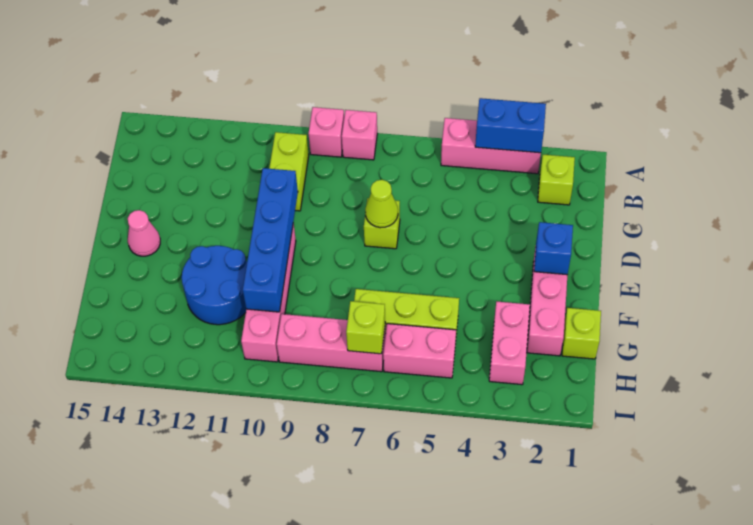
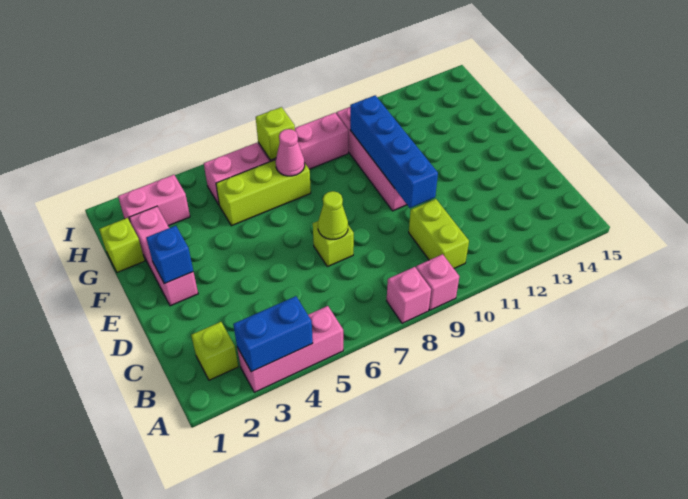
pink cone E14 level 1 -> pink cone G7 level 2
blue round brick F11:G12 level 1 -> none
pink brick G3:H3 level 1 -> pink brick H2:H3 level 1

